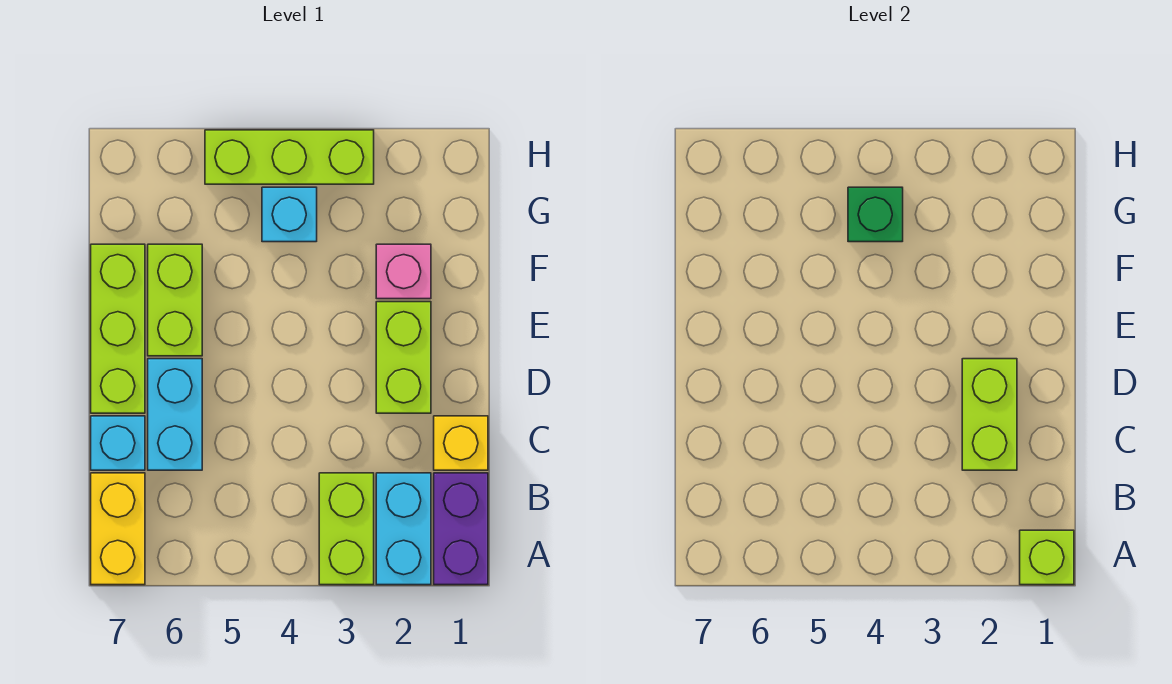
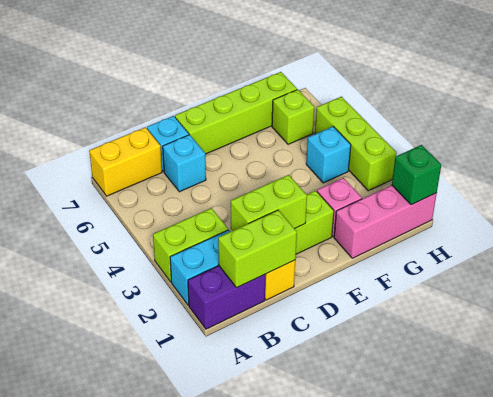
lime brick A1 level 2 -> lime brick G6 level 1
cyan brick C6:D6 level 1 -> cyan brick C6 level 1
lime brick D7:F7 level 1 -> lime brick D7:G7 level 1
lime brick E6:F6 level 1 -> lime brick B1:C1 level 2
none -> pink brick F1:H1 level 1
green brick G4 level 2 -> green brick H1 level 2

